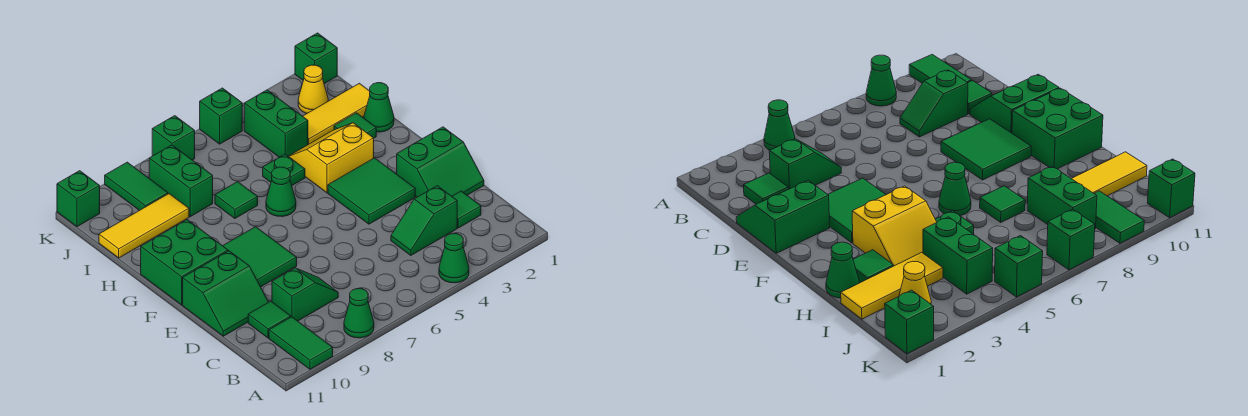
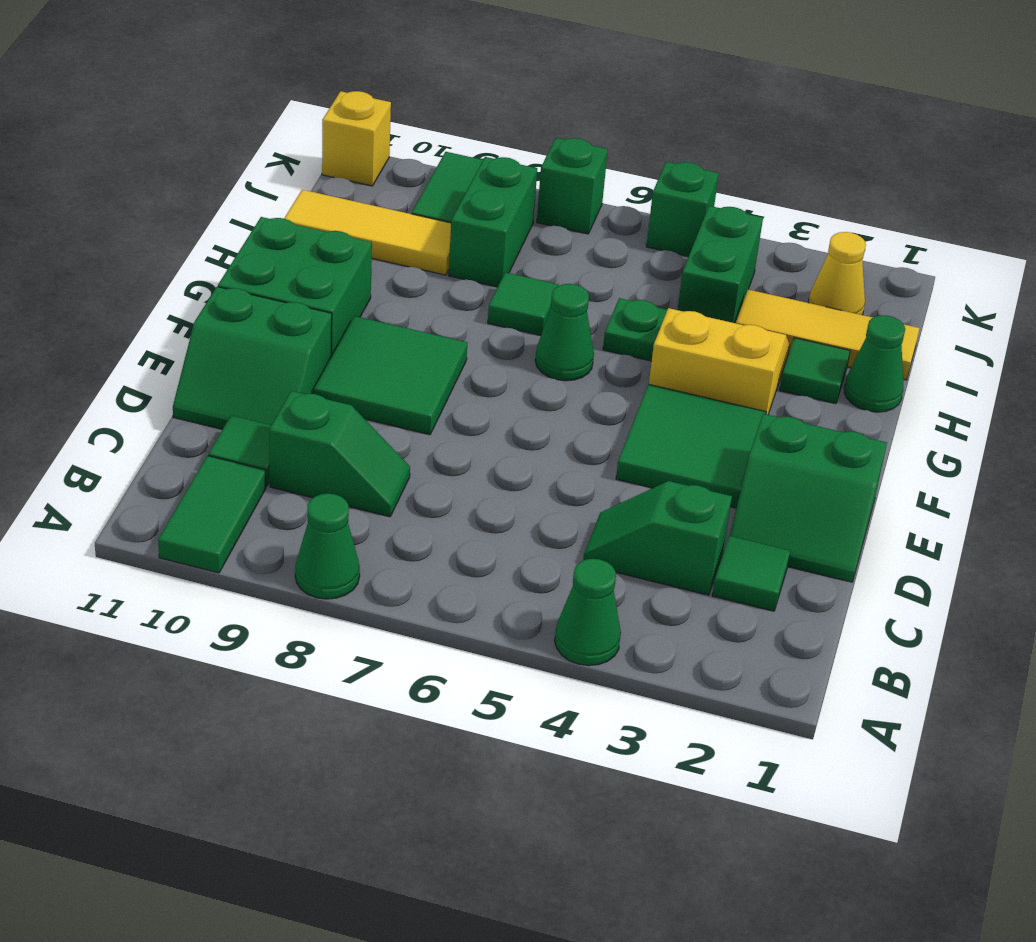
green brick K1 level 1 -> none
green brick K11 level 1 -> yellow brick K11 level 1

